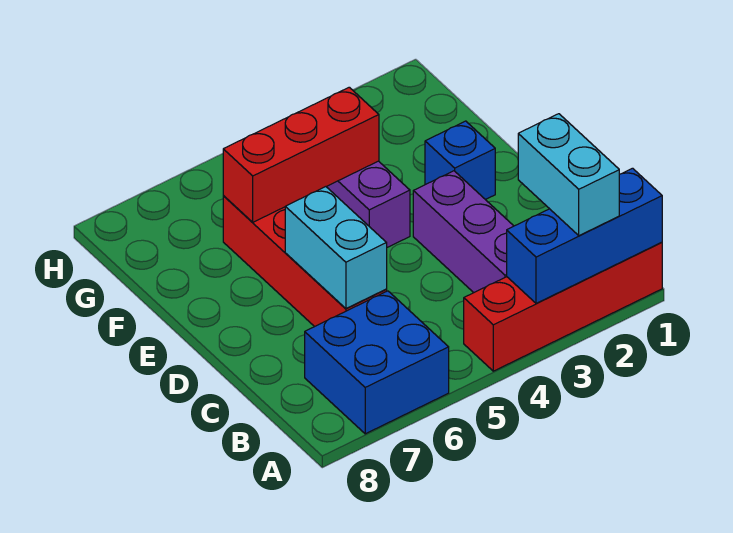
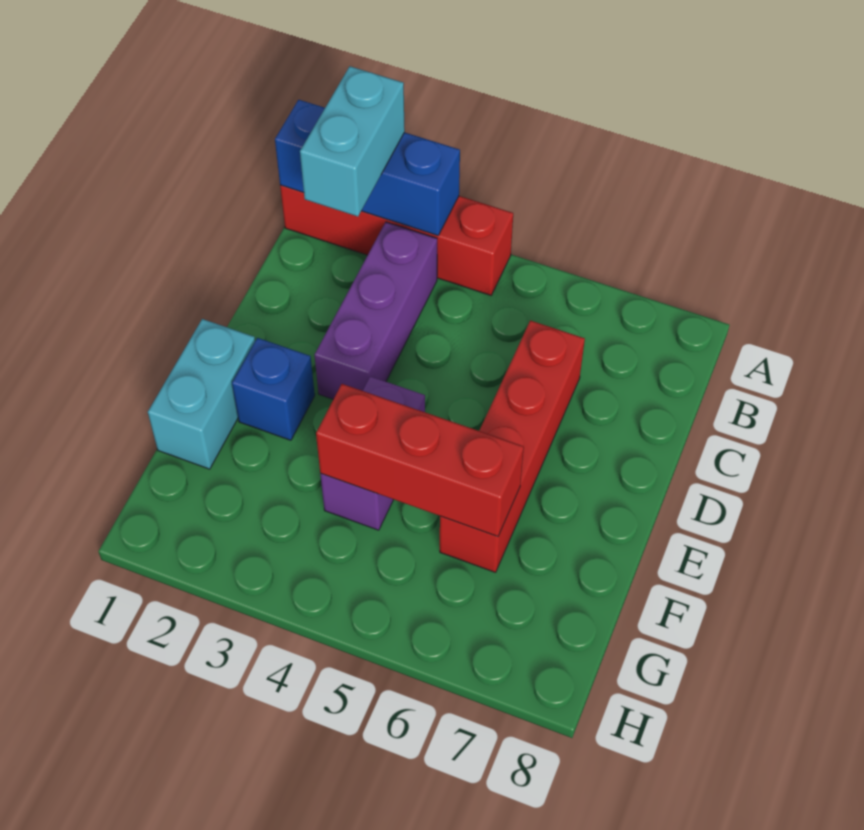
blue brick A6:B7 level 1 -> none
cyan brick C6:D6 level 2 -> cyan brick E1:F1 level 1

